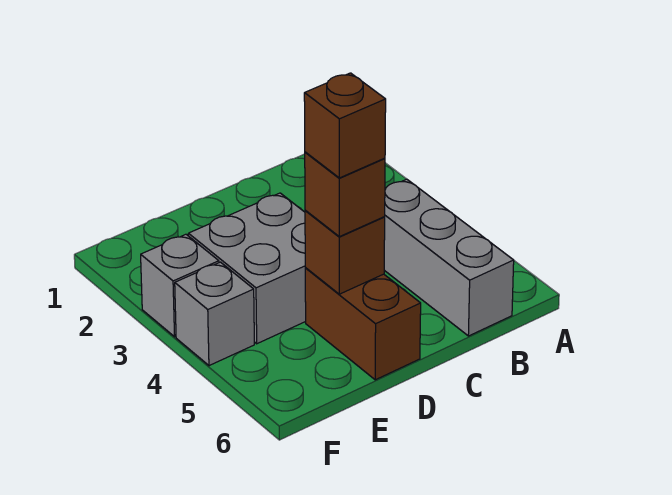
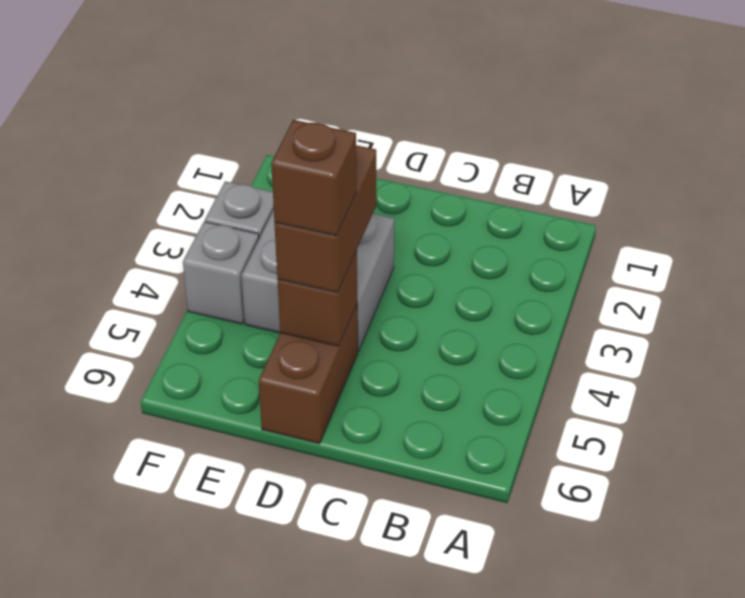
grey brick B4:B6 level 1 -> none
brown brick D5 level 3 -> brown brick D4:D5 level 3

